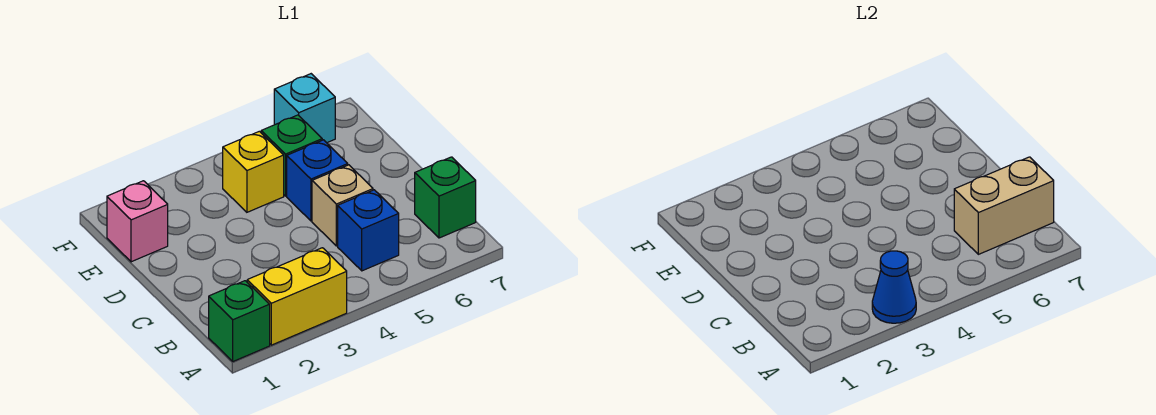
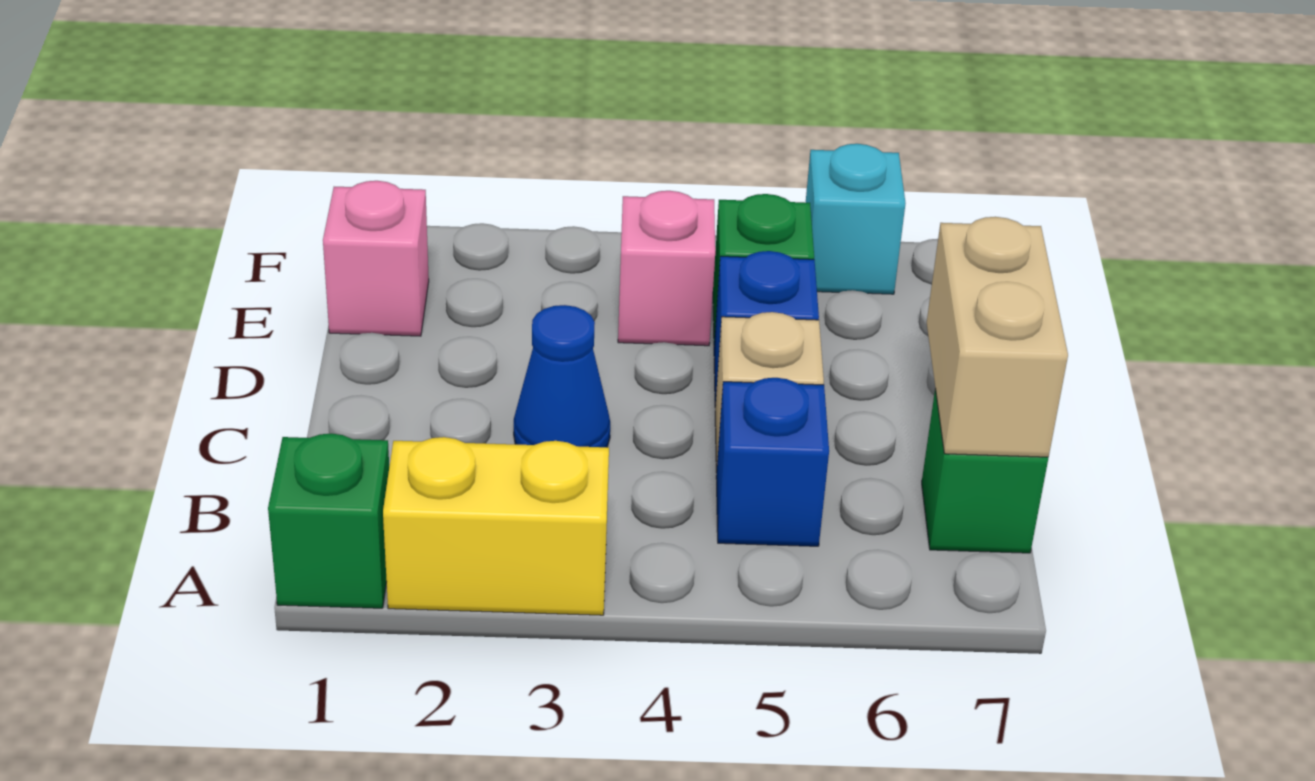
blue cone A3 level 2 -> blue cone C3 level 1
tan brick B6:B7 level 2 -> tan brick B7:C7 level 2
yellow brick E4 level 1 -> pink brick E4 level 1

